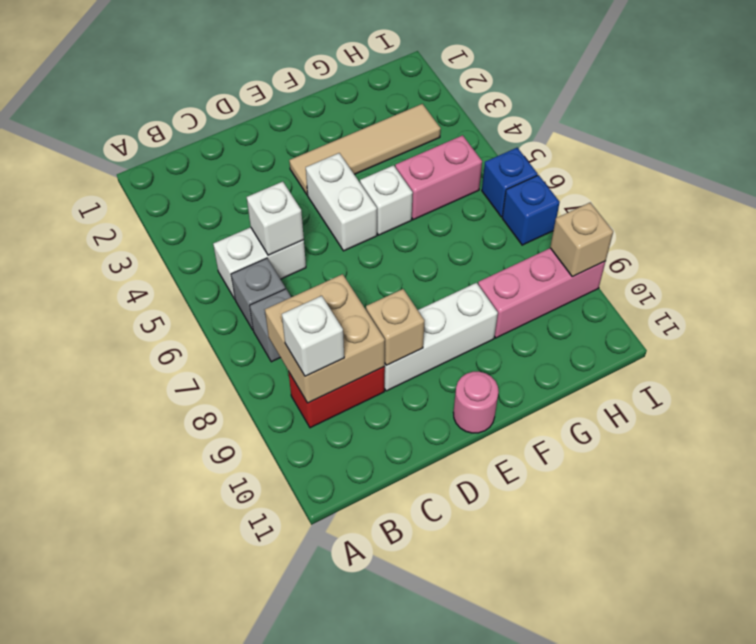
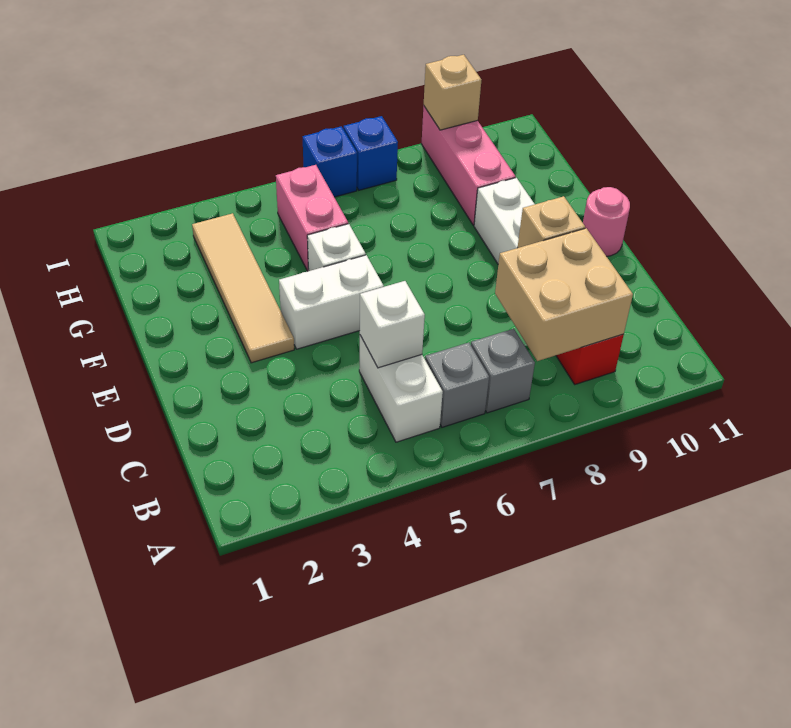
white brick B9 level 3 -> none

